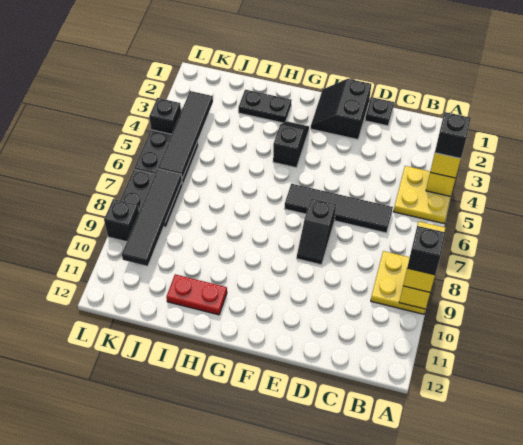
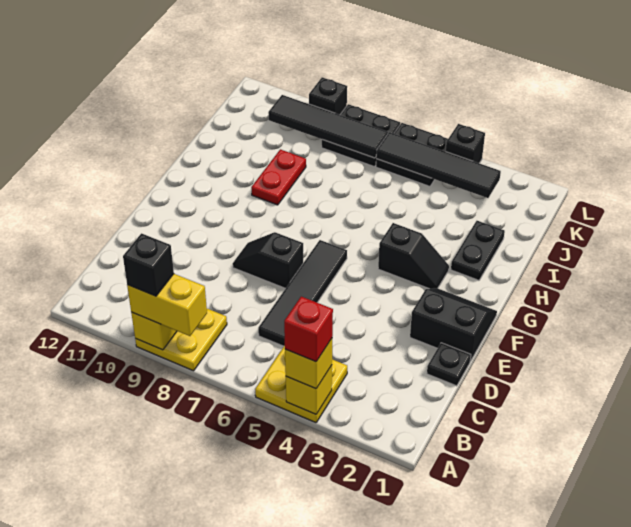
black brick A4 level 4 -> red brick A4 level 4
red plate H11:I11 level 1 -> red plate H9:I9 level 1

